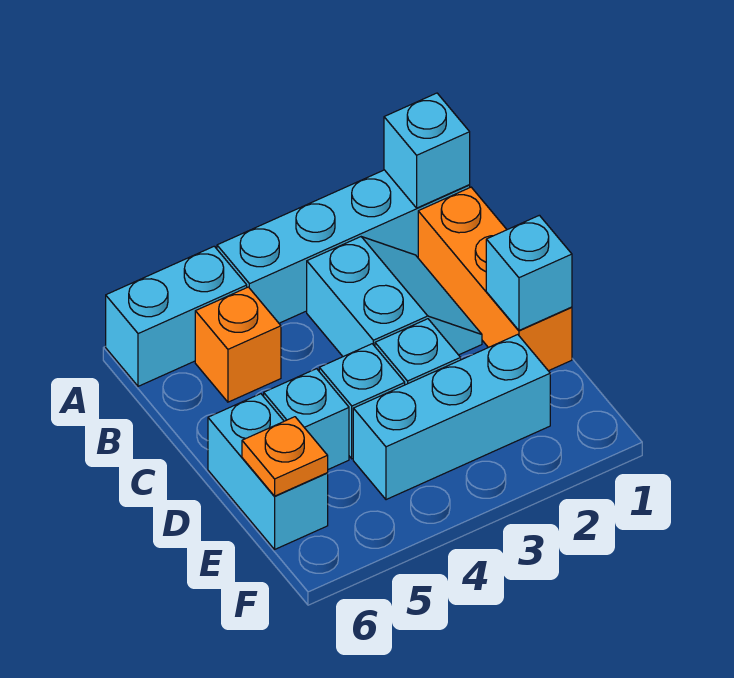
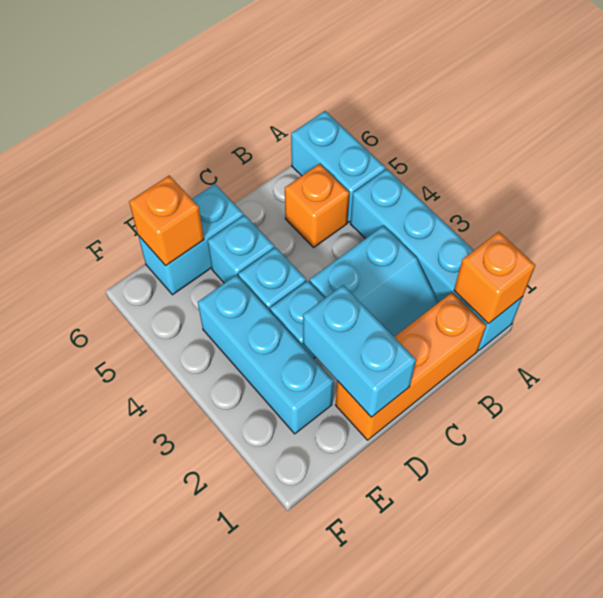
cyan brick A1 level 2 -> orange brick A1 level 2
cyan brick D1 level 2 -> cyan brick D1:D2 level 2
orange plate E6 level 2 -> orange brick E6 level 2

